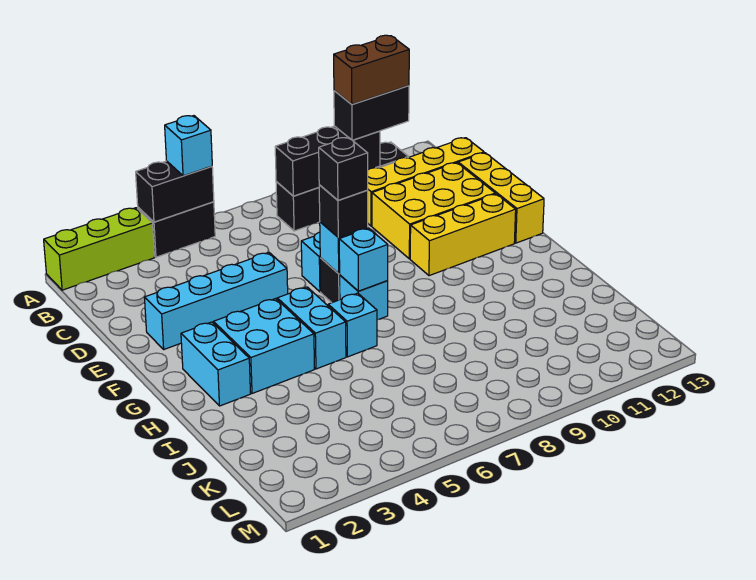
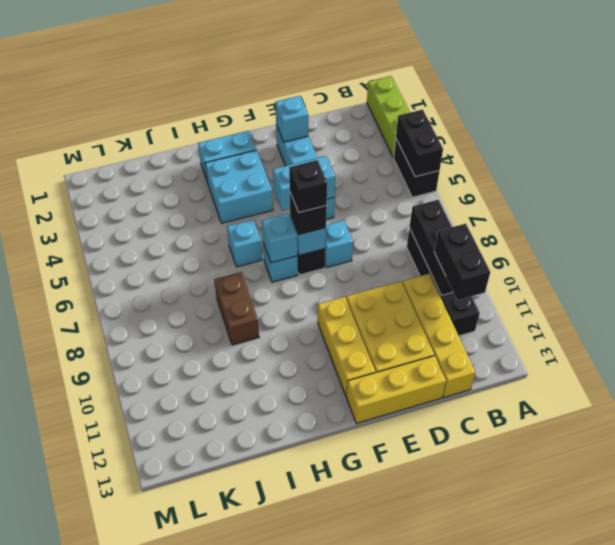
cyan brick A5 level 3 -> cyan brick E2 level 2
brown brick B10:B11 level 4 -> brown brick I8:I9 level 1
cyan brick G5:H5 level 1 -> cyan brick E5:F5 level 2

